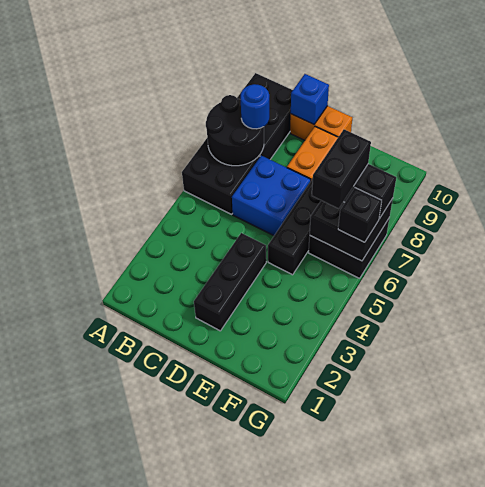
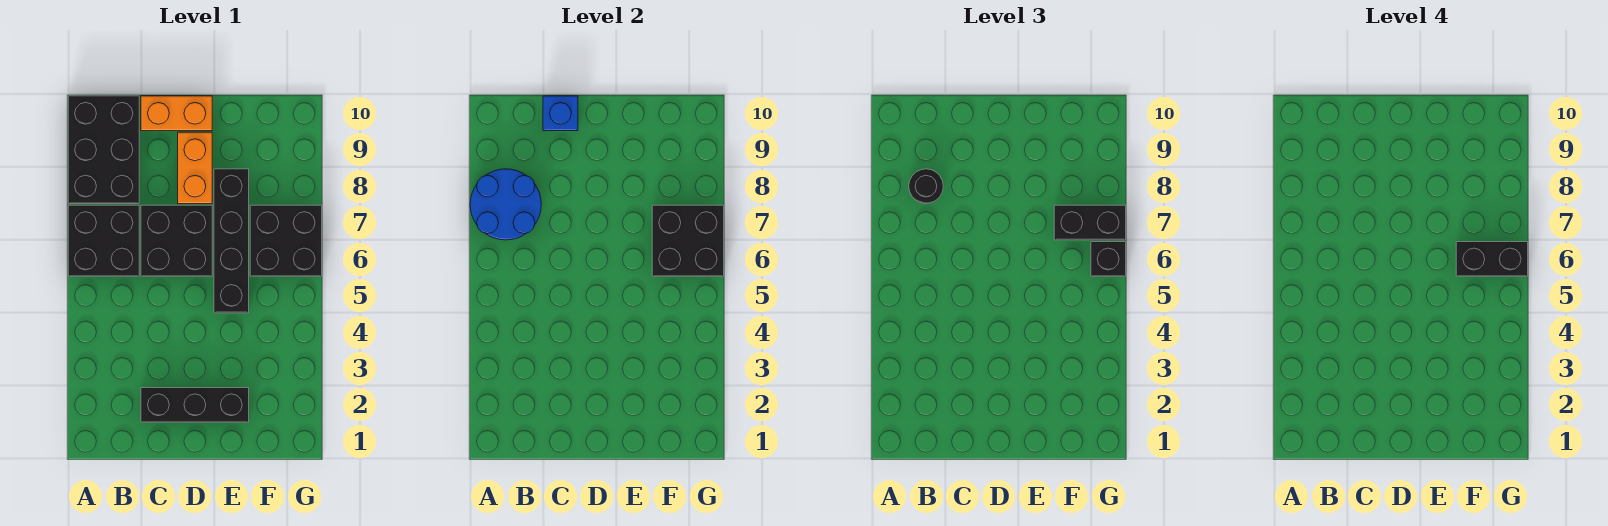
black round brick A7:B8 level 2 -> blue round brick A7:B8 level 2
blue round brick B8 level 3 -> black round brick B8 level 3
blue brick C6:D7 level 1 -> black brick C6:D7 level 1
black brick D2:D4 level 1 -> black brick C2:E2 level 1
black brick F6:F7 level 4 -> black brick F6:G6 level 4

